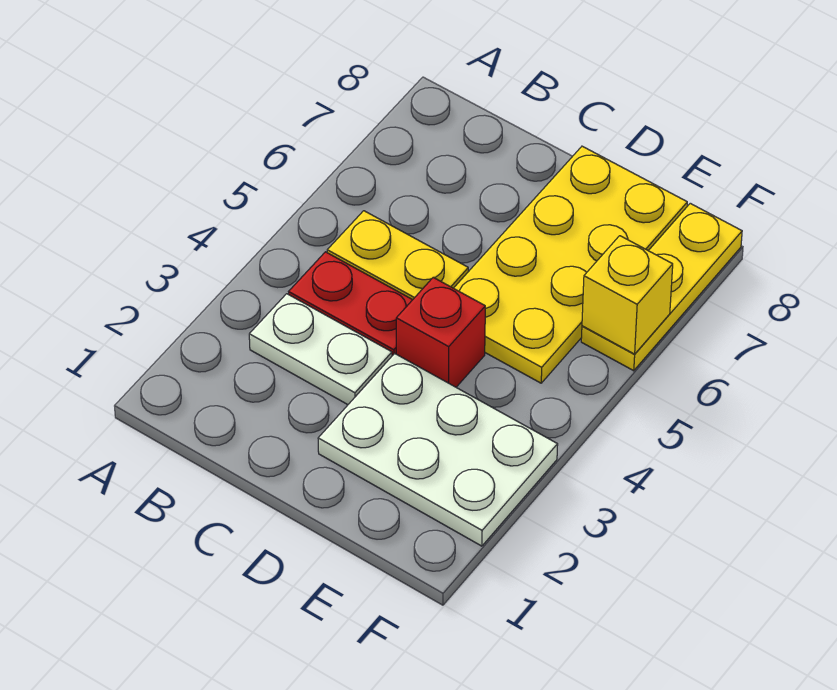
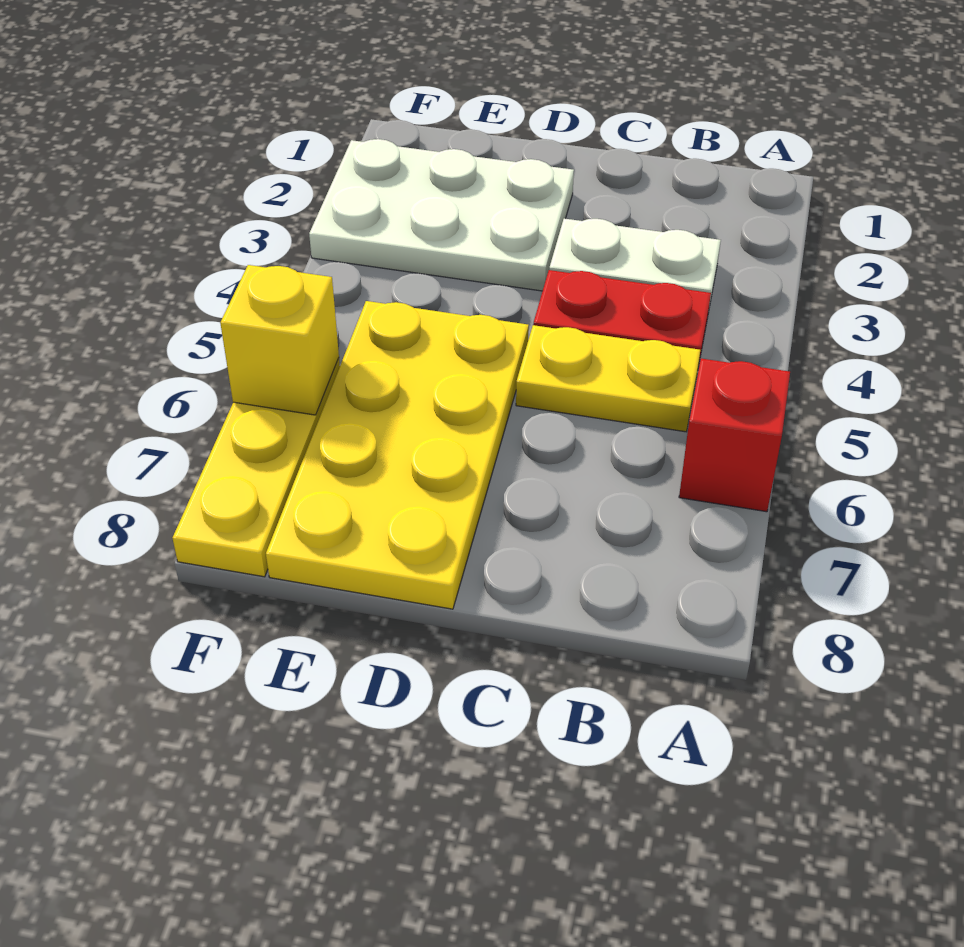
red brick D4 level 1 -> red brick A6 level 1

